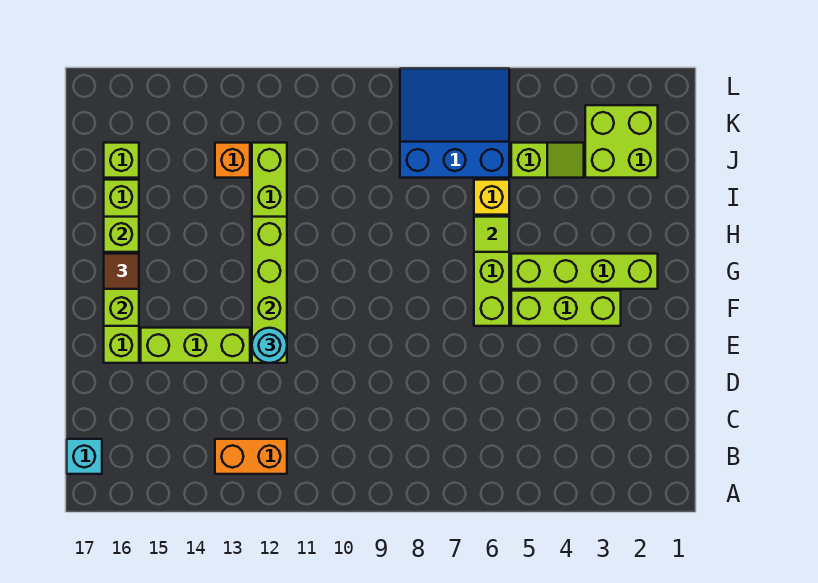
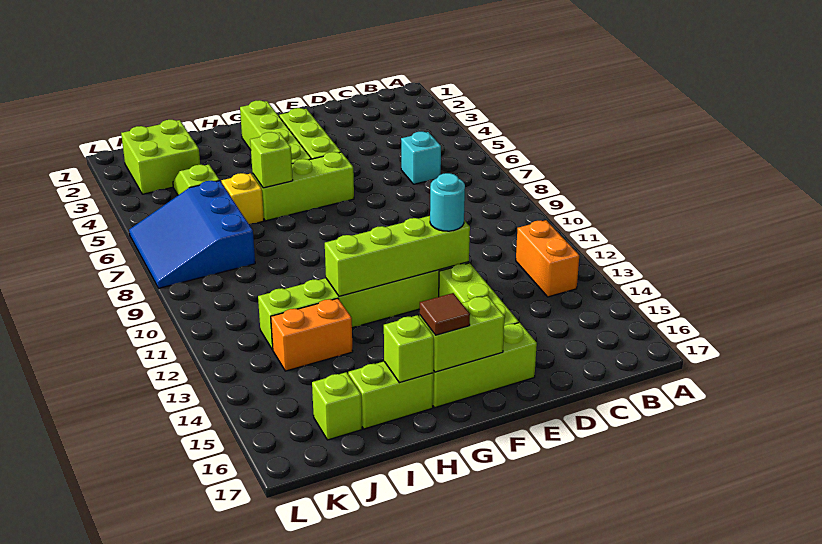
cyan brick B17 level 1 -> cyan brick C6 level 1
lime tile H6 level 2 -> lime brick H6 level 2
orange brick J13 level 1 -> orange brick I13:J13 level 1

